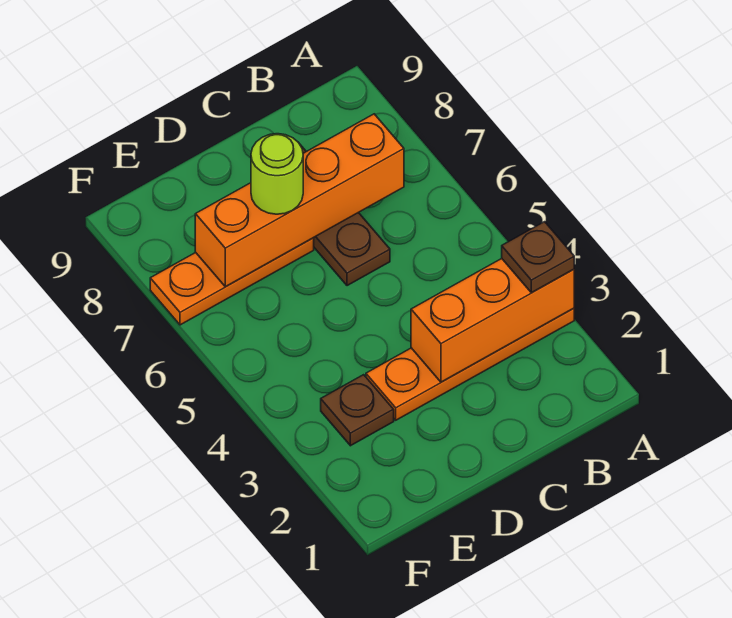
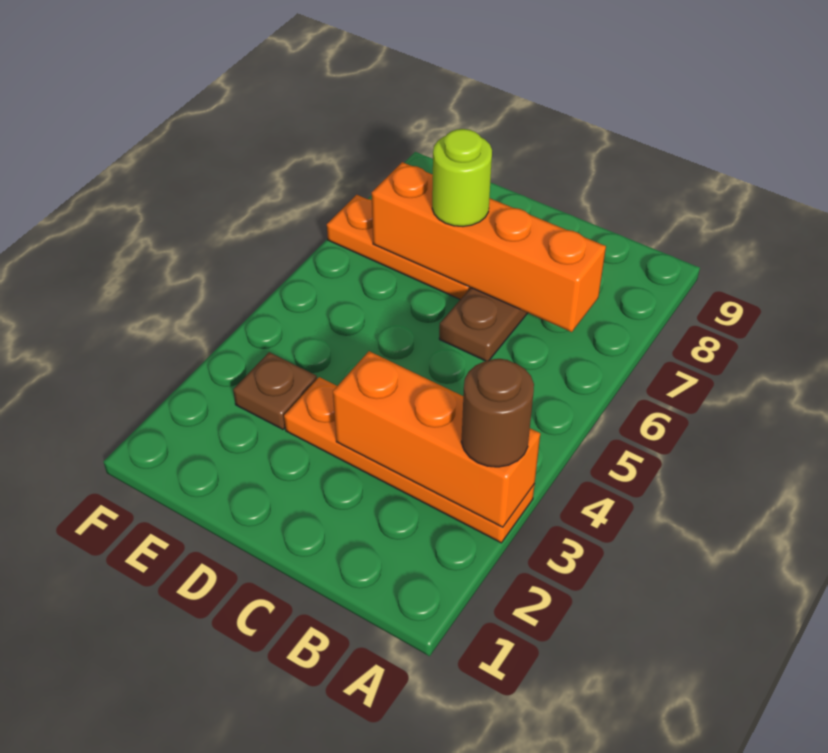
brown plate A3 level 3 -> brown round brick A3 level 3

